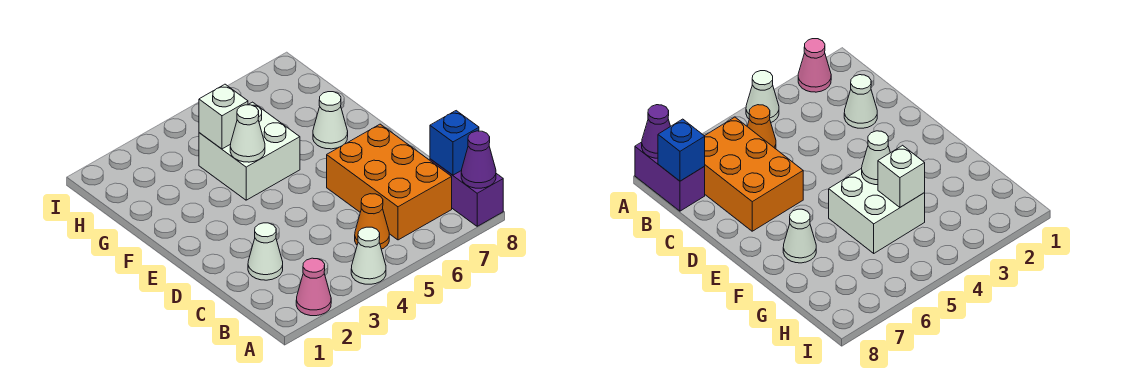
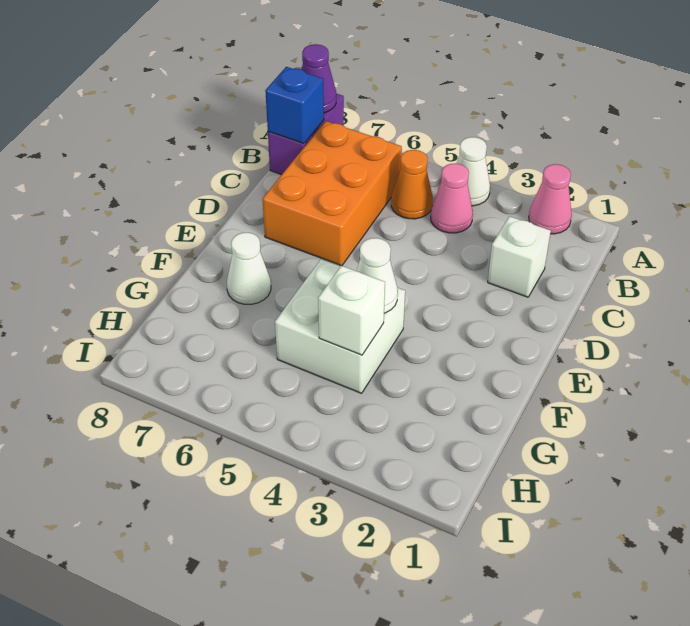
none -> pink cone B4 level 1
white cone C2 level 1 -> white brick C2 level 1

